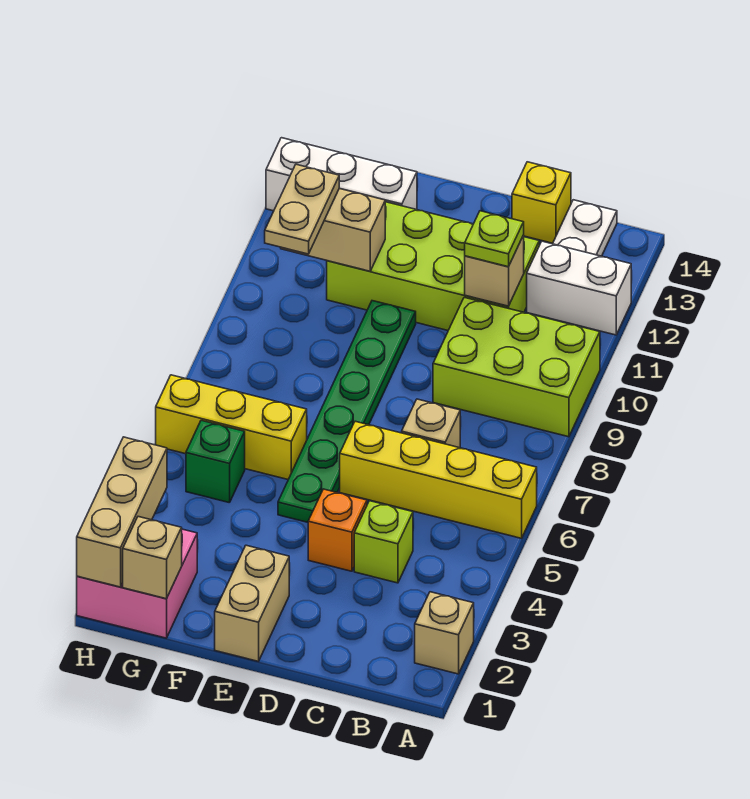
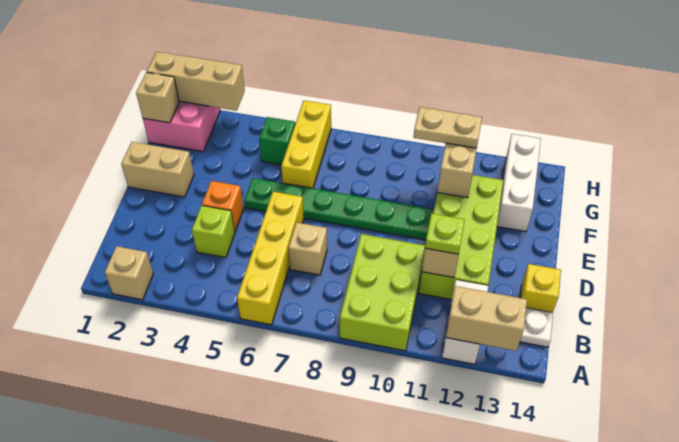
none -> tan brick A12:A13 level 2

